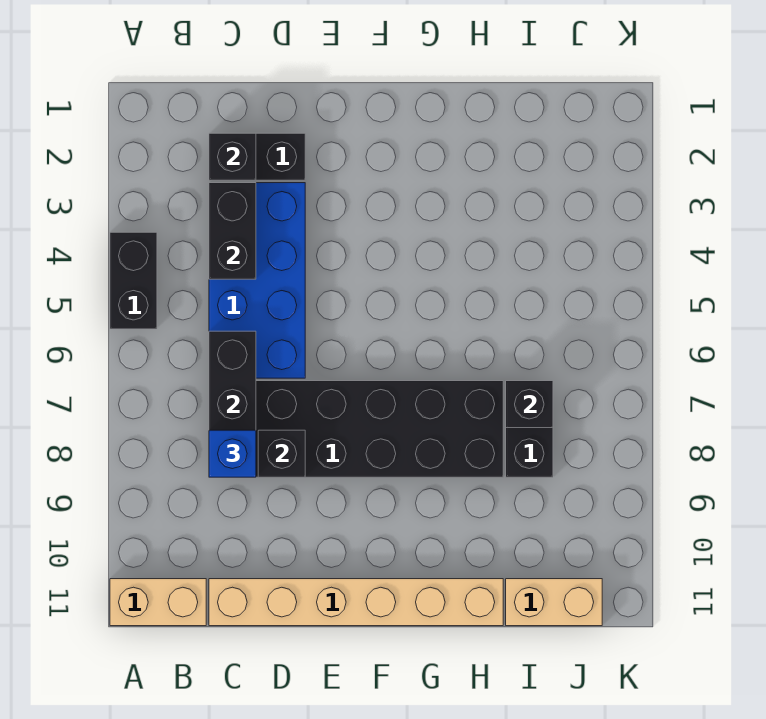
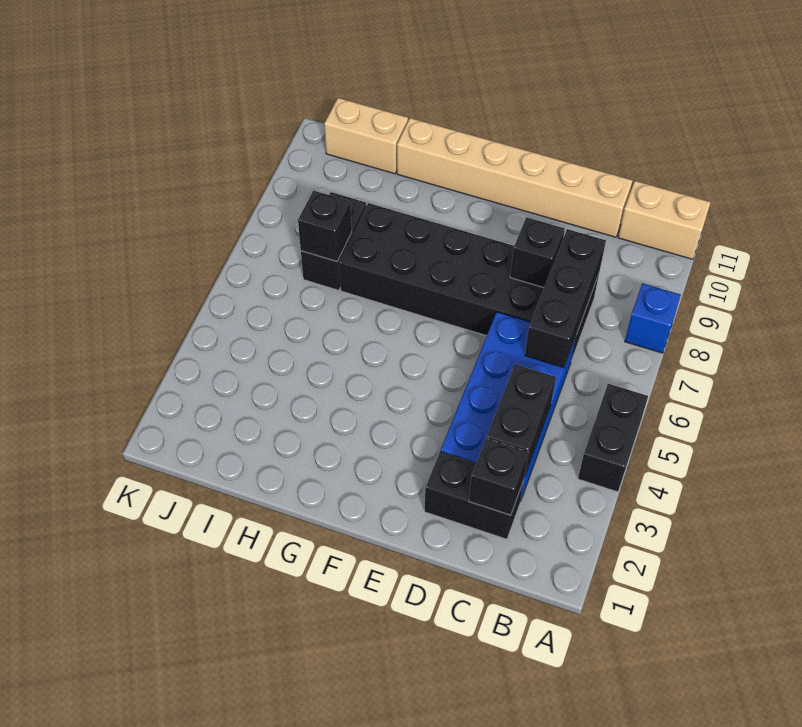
blue brick C8 level 3 -> blue brick A8 level 1

